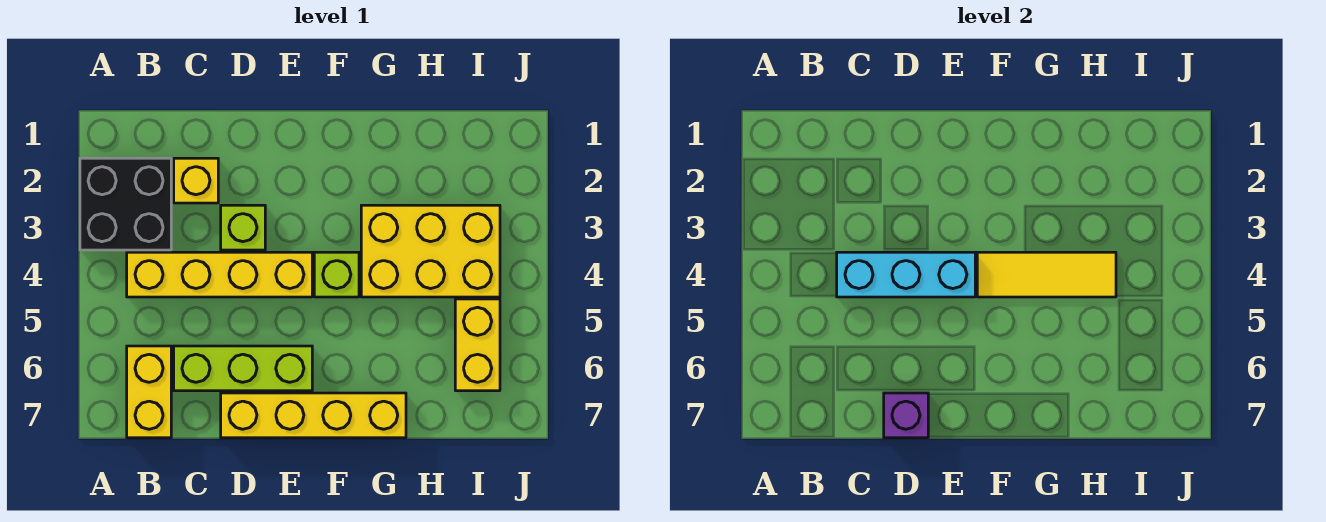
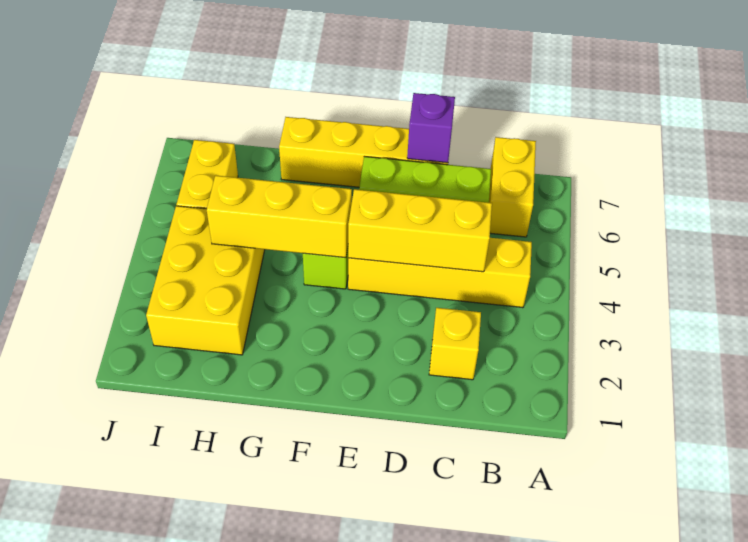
black brick A2:B3 level 1 -> none
cyan brick C4:E4 level 2 -> yellow brick C4:E4 level 2
lime brick D3 level 1 -> none
yellow tile F4:H4 level 2 -> yellow brick F4:H4 level 2
yellow brick G3:I4 level 1 -> yellow brick H2:I4 level 1

